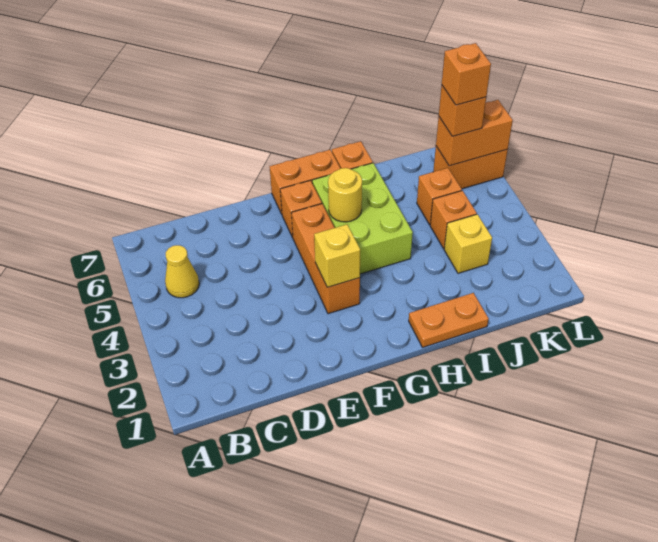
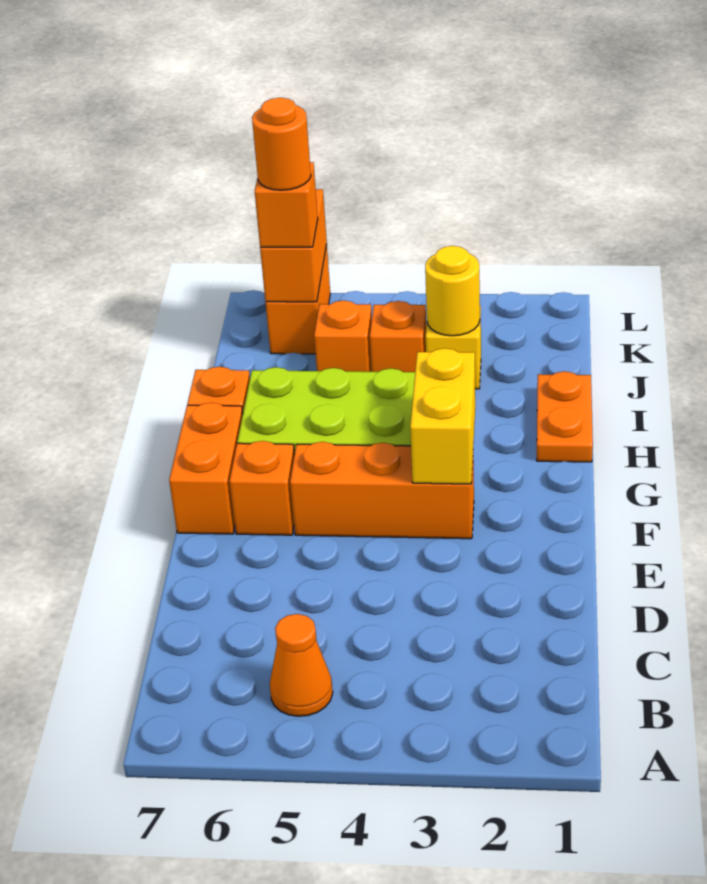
yellow cone B5 level 1 -> orange cone B5 level 1
yellow brick F3 level 2 -> yellow brick F3:G3 level 2
yellow round brick G5 level 2 -> yellow round brick J3 level 2
orange brick K6 level 4 -> orange round brick K6 level 4

